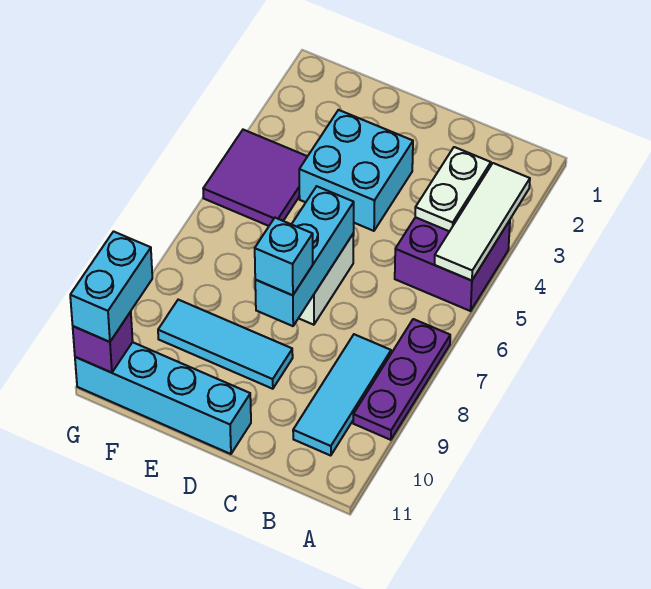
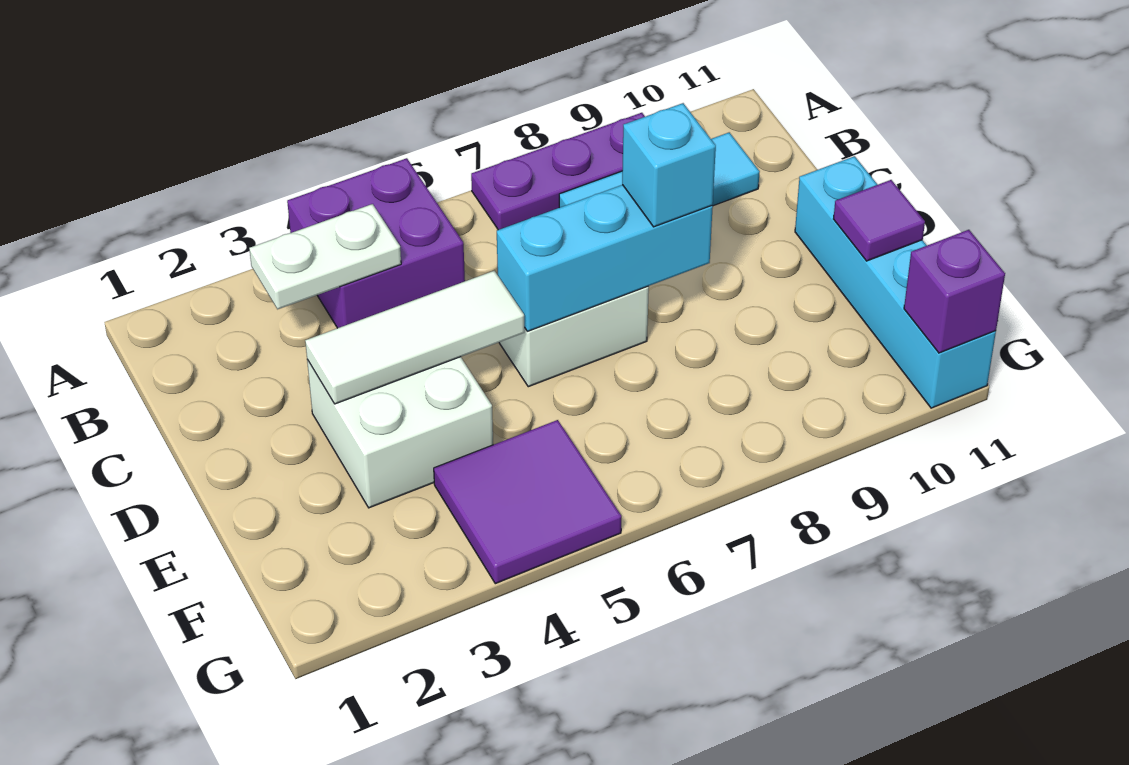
white tile A3:A5 level 2 -> white tile D3:D5 level 2
cyan brick D3:E4 level 1 -> white brick D3:E4 level 1
cyan tile D9:F9 level 1 -> none
none -> purple tile E11 level 2
cyan brick G10:G11 level 3 -> none

